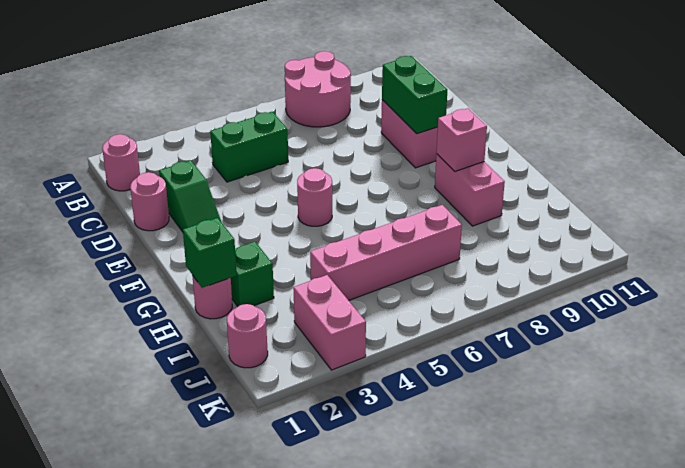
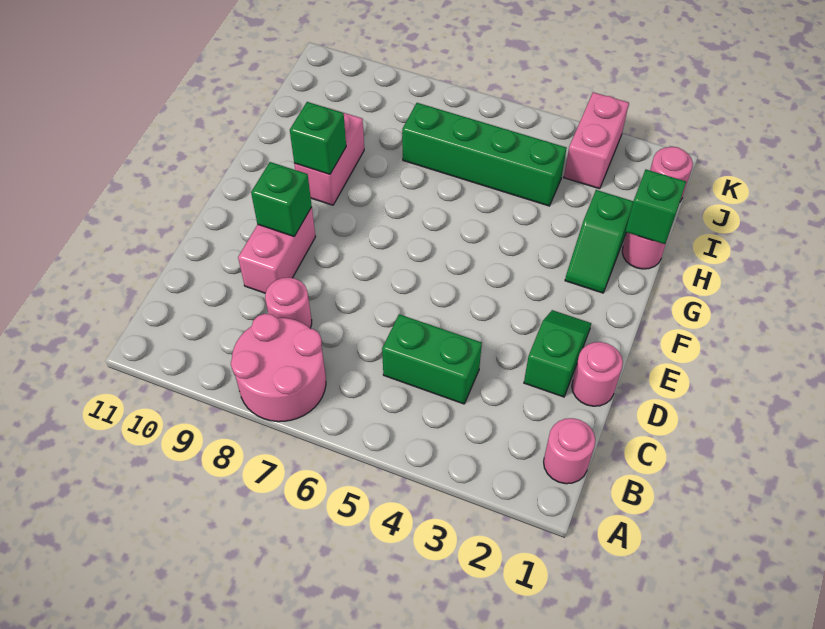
green brick D9:E9 level 2 -> green brick E9 level 2
pink round brick F5 level 1 -> pink round brick C8 level 1
pink brick G9 level 2 -> green brick G9 level 2
pink brick I4:I7 level 1 -> green brick I4:I7 level 1

